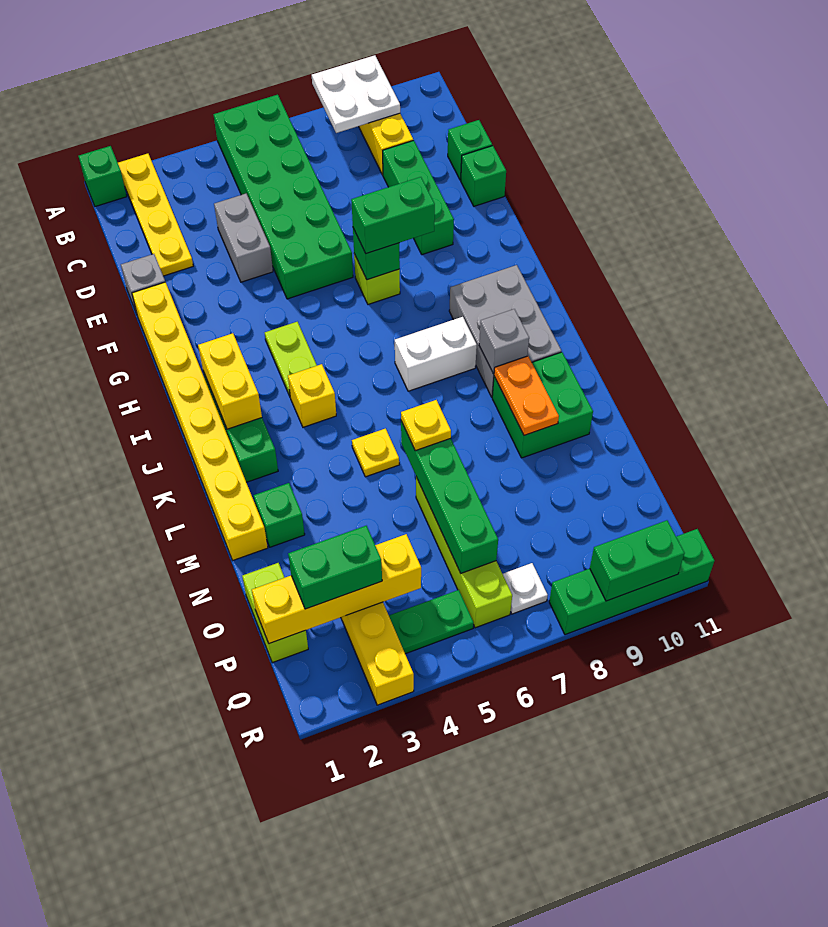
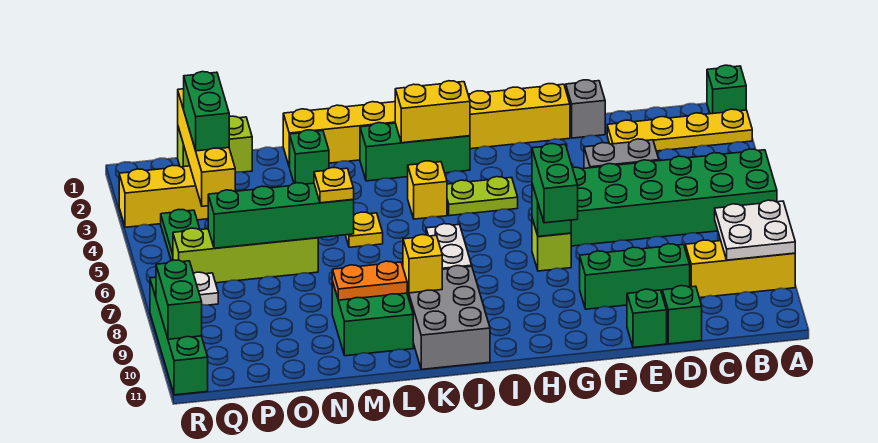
grey brick I9:K10 level 1 -> grey brick J9:K11 level 1
grey brick K9 level 2 -> yellow brick K9 level 2

